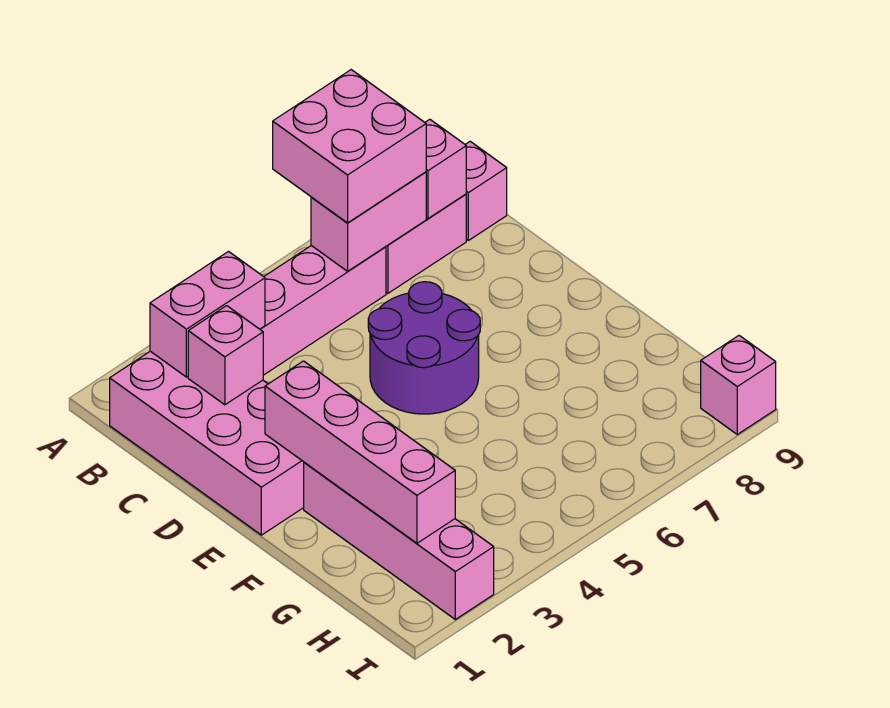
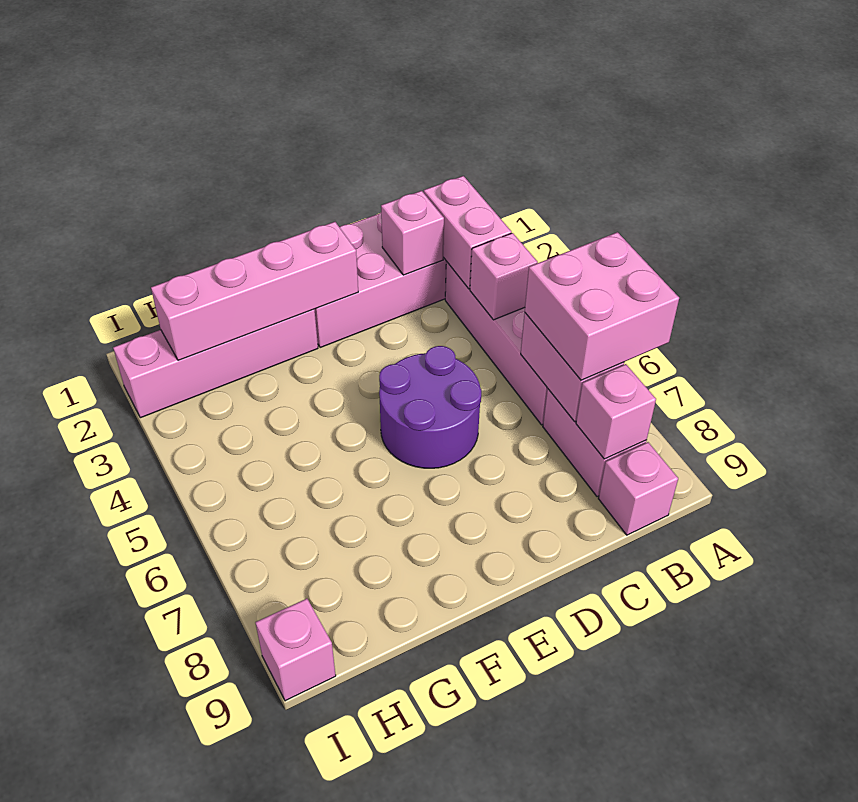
none -> pink brick B4 level 2

